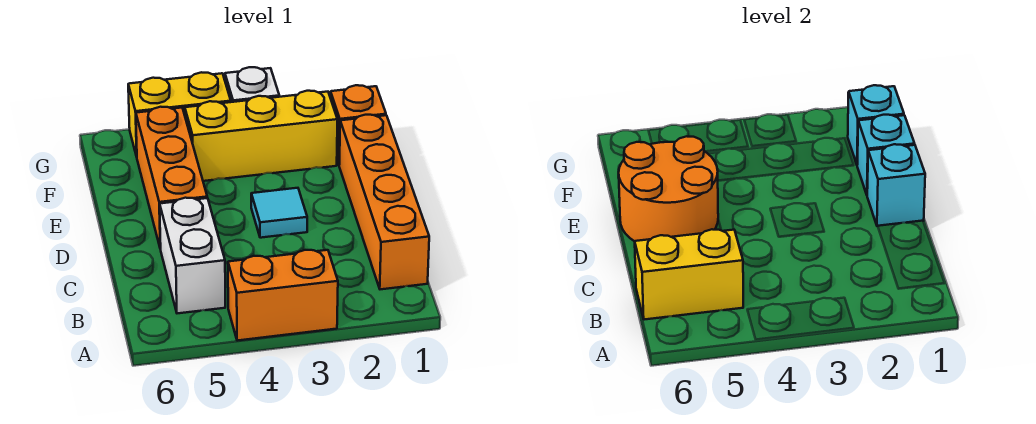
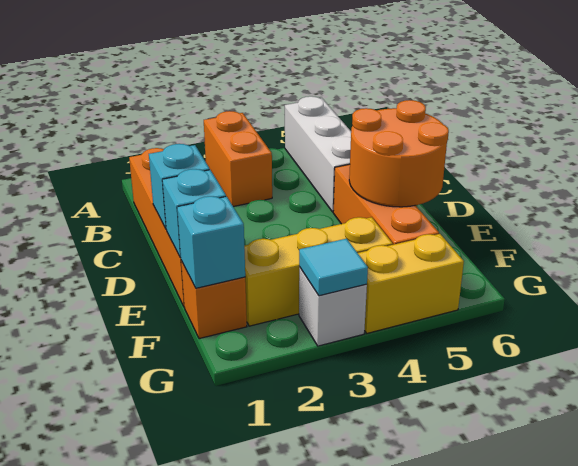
orange brick A3:A4 level 1 -> orange brick A3:B3 level 1
white brick B5:C5 level 1 -> white brick A5:C5 level 1
yellow brick B5:B6 level 2 -> none
cyan tile D3 level 1 -> cyan tile G3 level 2

